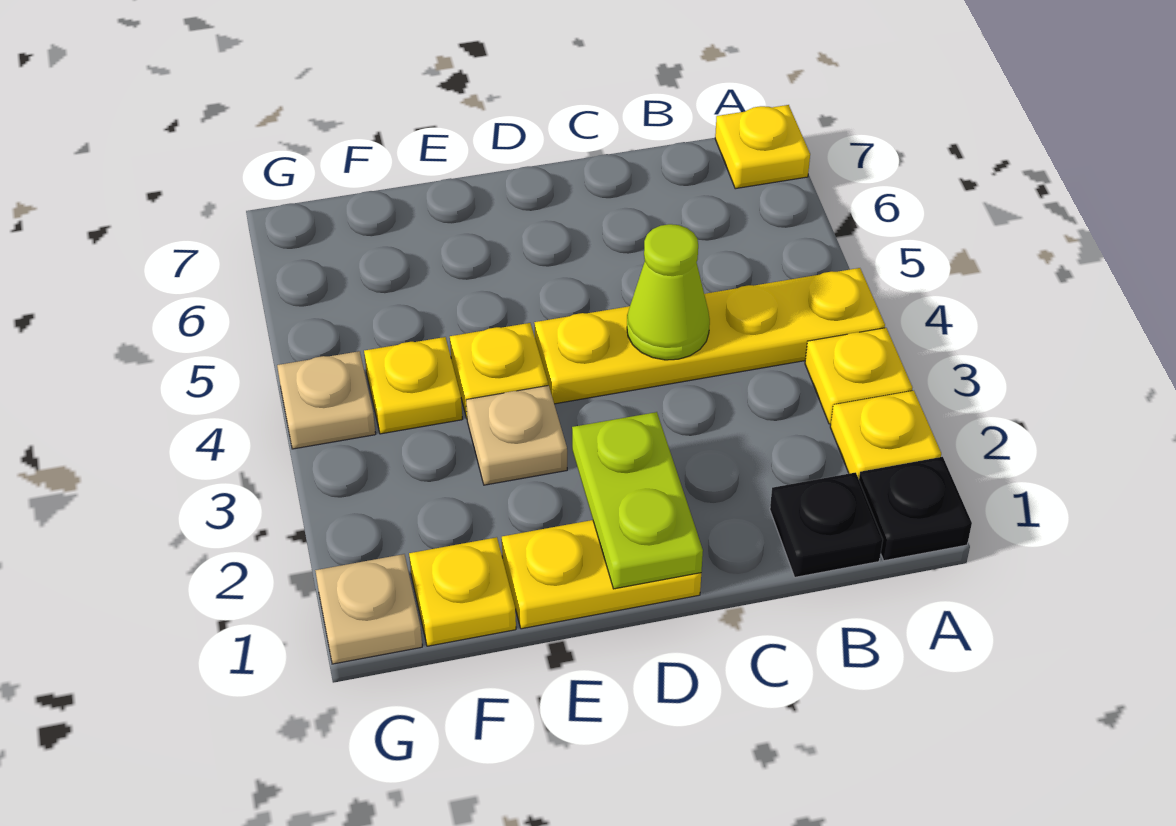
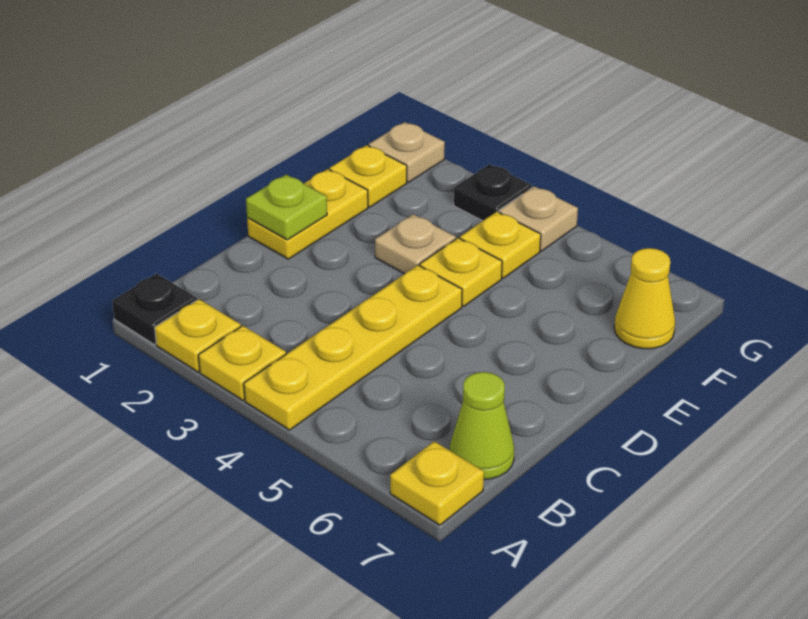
black plate B1 level 1 -> black plate G3 level 1
lime cone C4 level 2 -> lime cone B7 level 1
lime plate D1:D2 level 2 -> lime plate D1 level 2
none -> yellow cone F7 level 1

